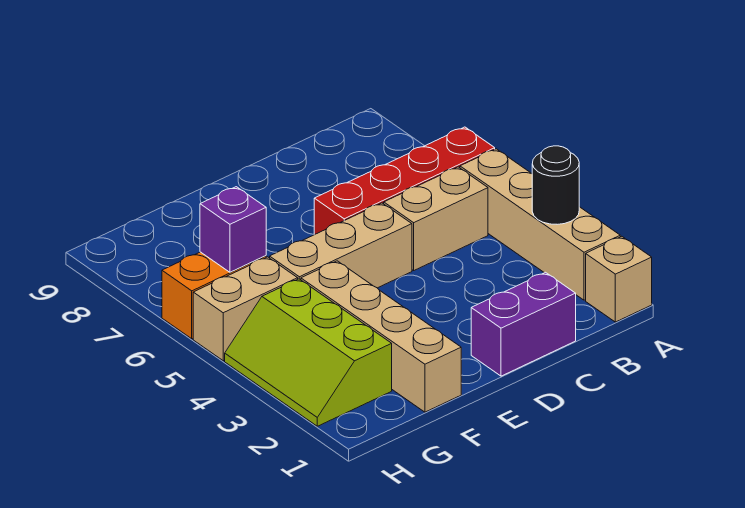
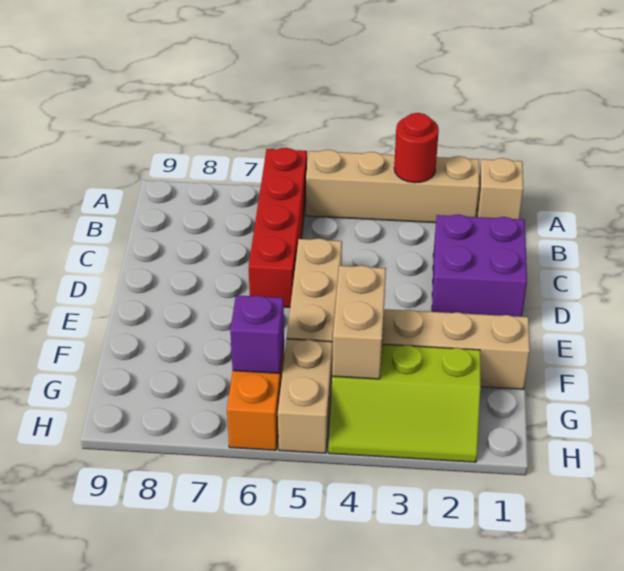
black round brick A3 level 2 -> red round brick A3 level 2
tan brick B5:C5 level 1 -> tan brick F4:G4 level 2
purple brick C1:D1 level 1 -> purple brick C1:D2 level 1

